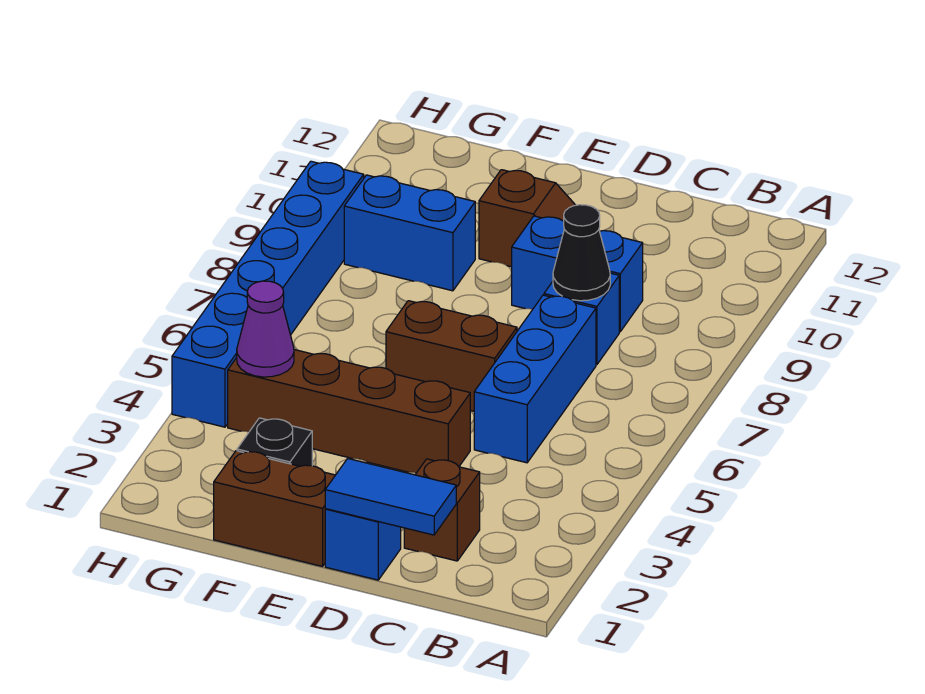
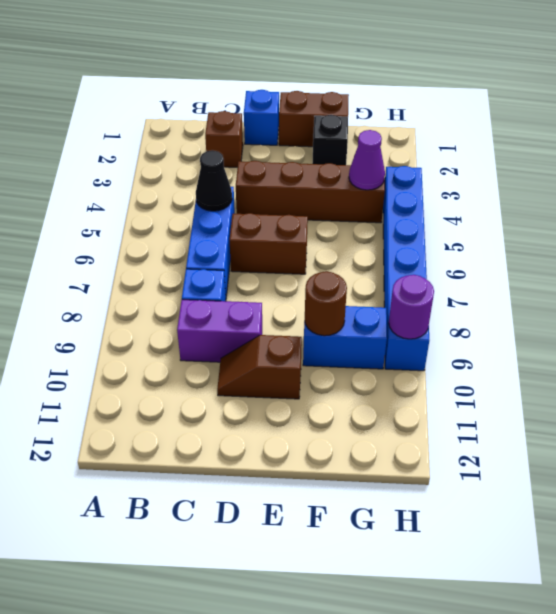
blue tile C1:D1 level 2 -> none
black cone C8 level 2 -> black cone C5 level 2
blue brick C9:D9 level 1 -> purple brick C9:D9 level 1
none -> brown round brick F9 level 2
none -> purple round brick H9 level 2

